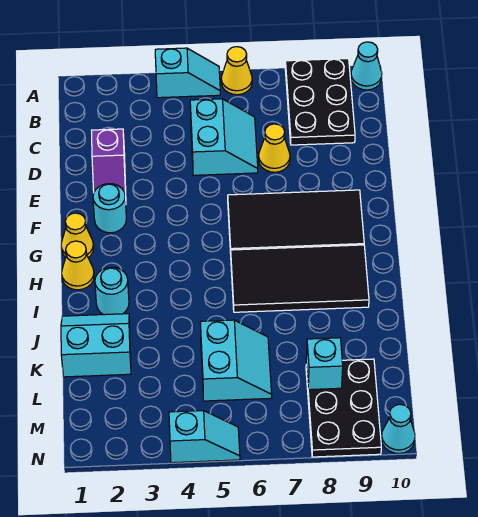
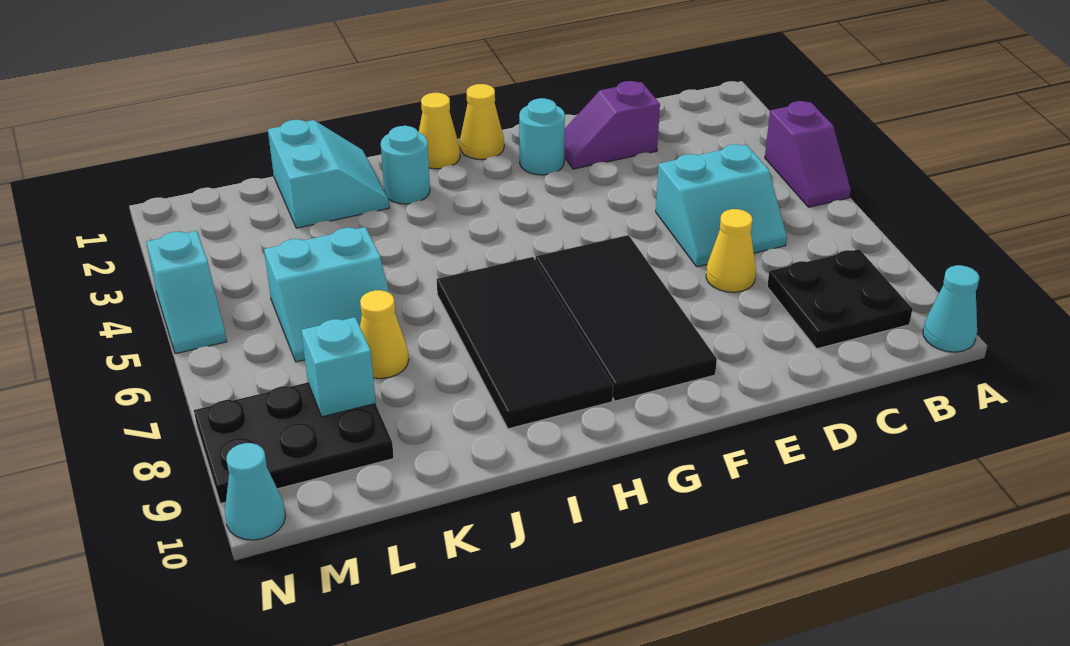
cyan slope A4:A5 level 1 top 4 -> purple slope A4:A5 level 1 top 4
yellow cone A6 level 1 -> yellow cone K7 level 1
black plate A8:C9 level 1 -> black plate B8:C9 level 1

